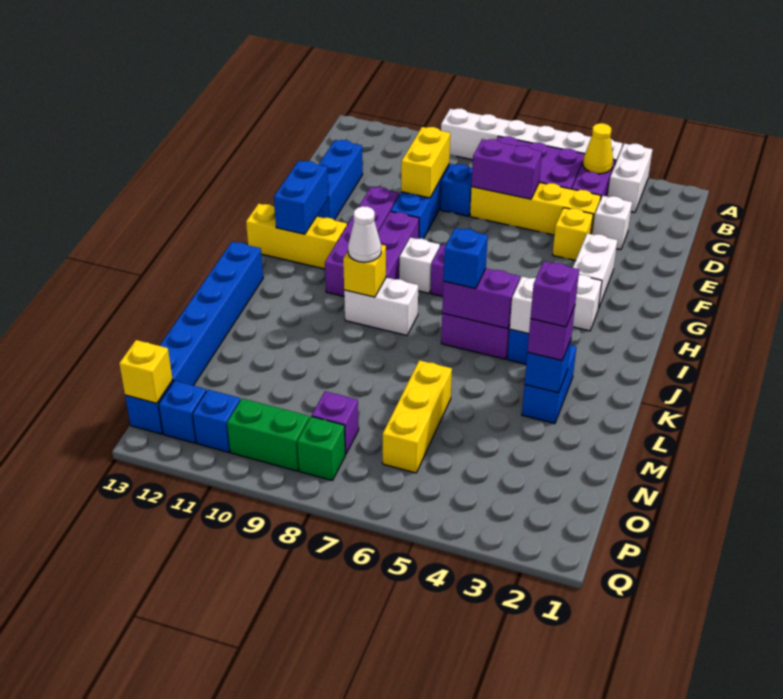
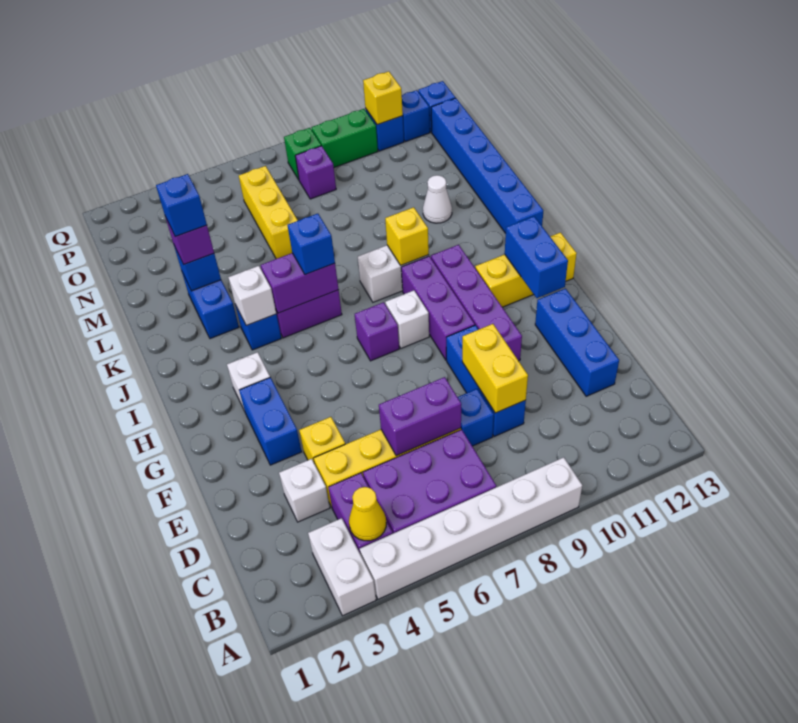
white brick F3:G3 level 1 -> blue brick F3:G3 level 1
white cone J9 level 3 -> white cone L11 level 1
purple brick L3 level 4 -> blue brick L3 level 4
yellow brick P13 level 2 -> yellow brick P11 level 2

